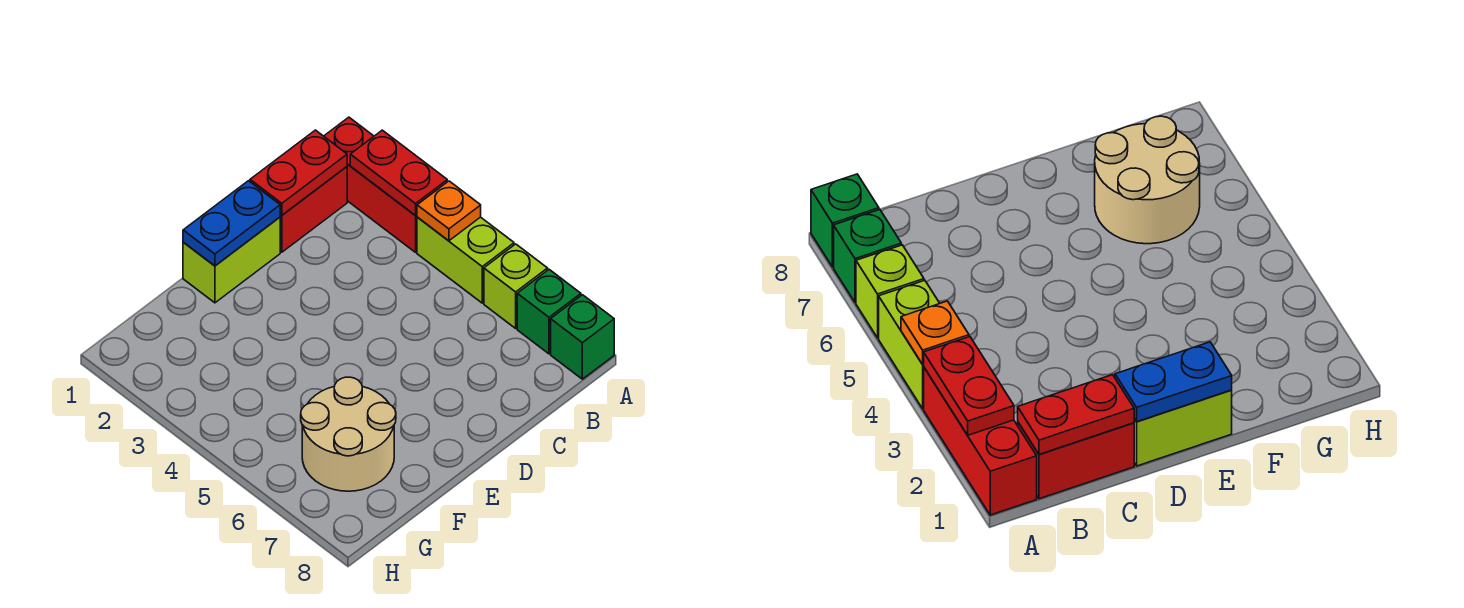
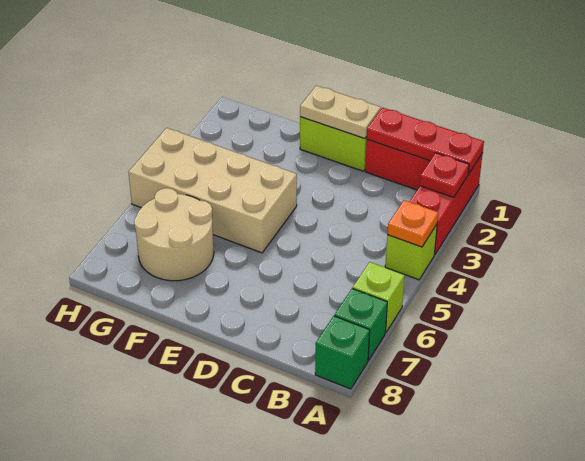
red plate A2:A3 level 2 -> red plate A2 level 2
lime brick A4:A5 level 1 -> lime brick A4 level 1
red plate B1:C1 level 2 -> red plate A1:C1 level 2
blue plate D1:E1 level 2 -> tan plate D1:E1 level 2
none -> tan brick E4:H5 level 1

